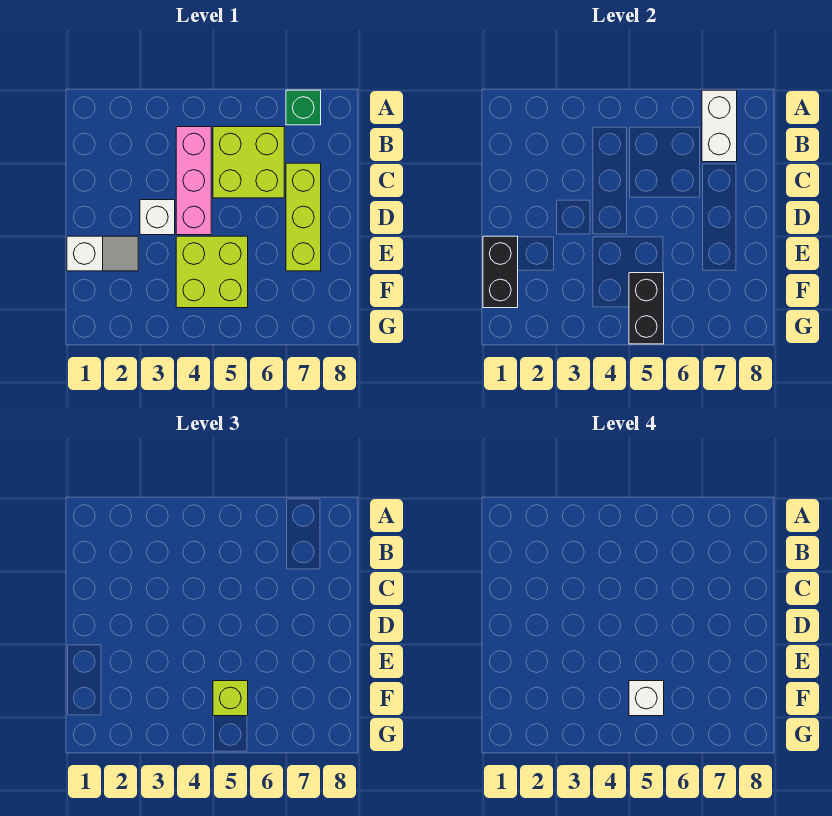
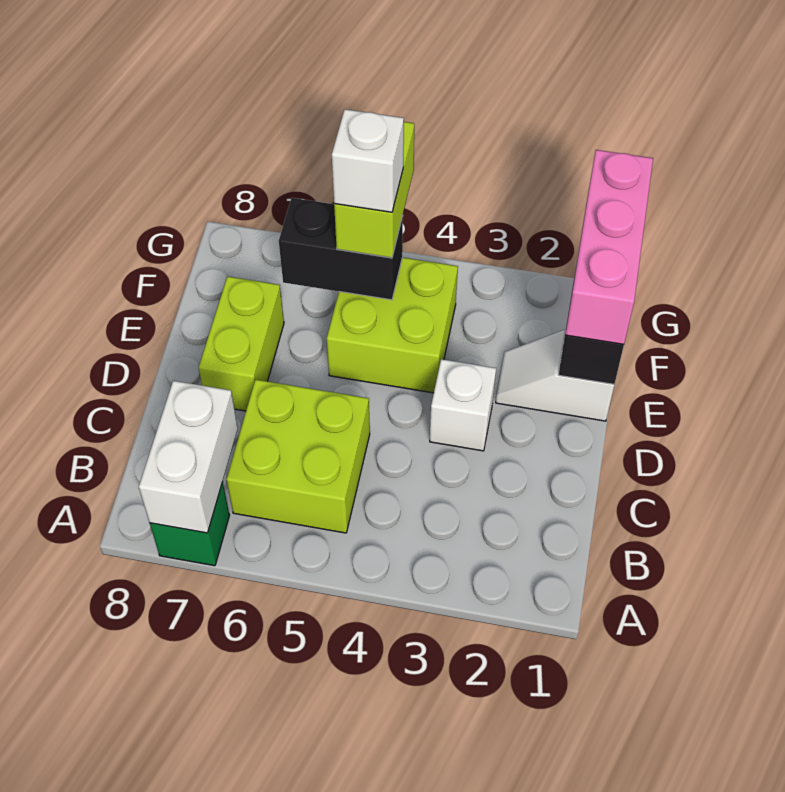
pink brick B4:D4 level 1 -> pink brick E1:G1 level 3
lime brick C7:E7 level 1 -> lime brick D7:E7 level 1
black brick F5:G5 level 2 -> black brick F5:F6 level 2
lime brick F5 level 3 -> lime brick F5:G5 level 3

